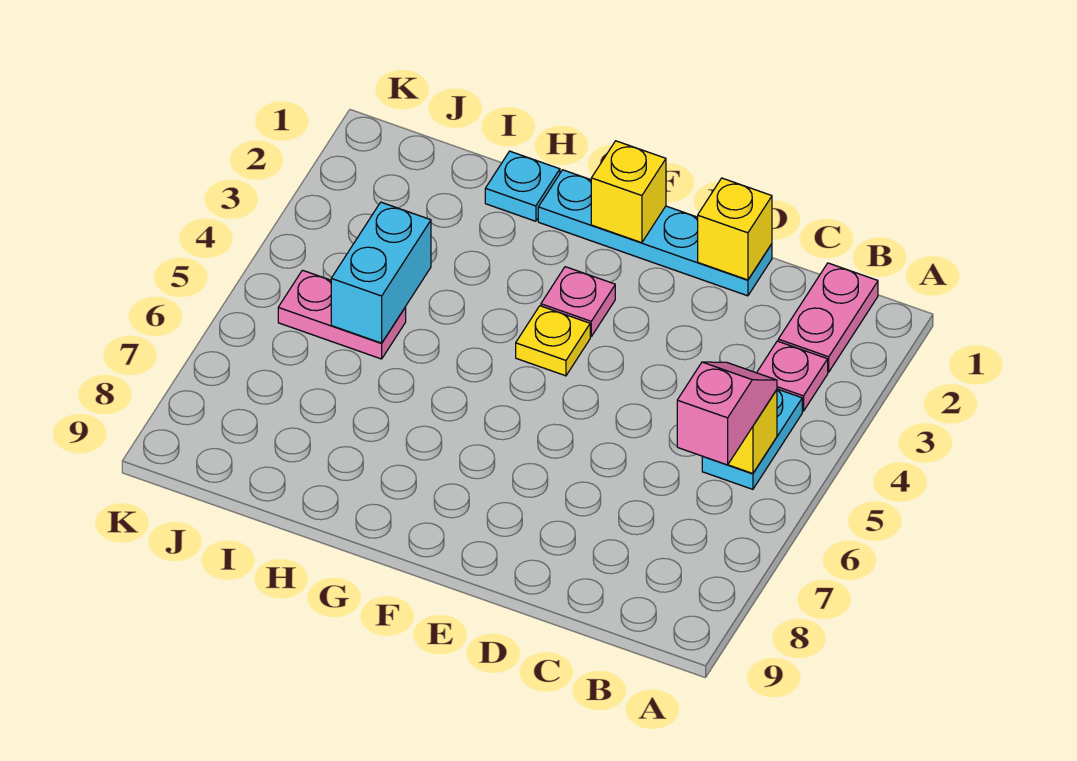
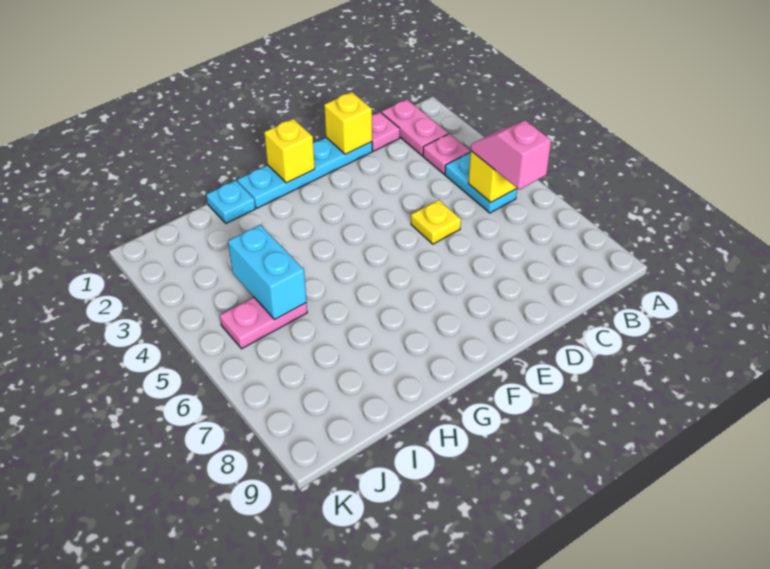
pink plate F3 level 1 -> pink plate C1 level 1
yellow plate F4 level 1 -> yellow plate D5 level 1

